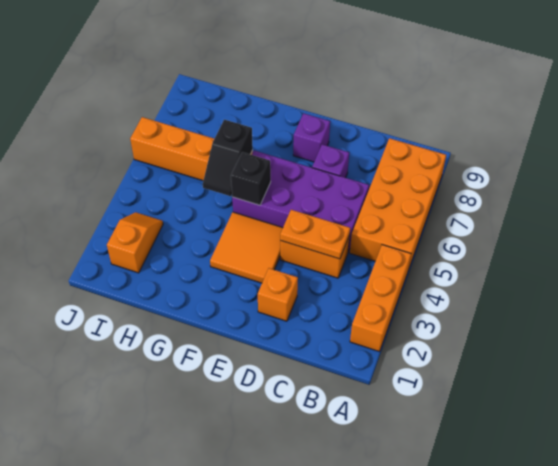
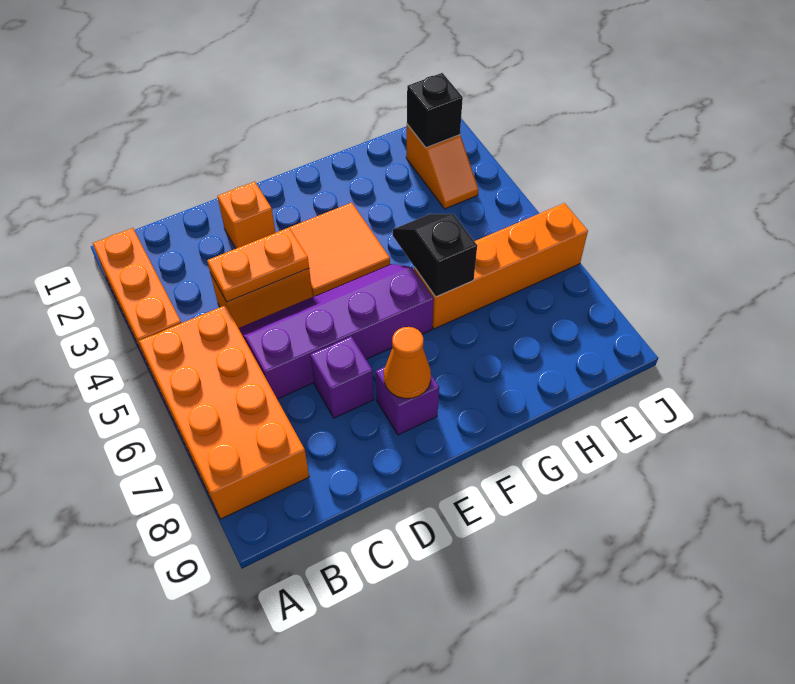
purple brick C5:F6 level 1 -> purple slope C5:F6 level 1 top 6
none -> orange cone E8 level 2
black brick F5 level 2 -> black brick I2 level 2

